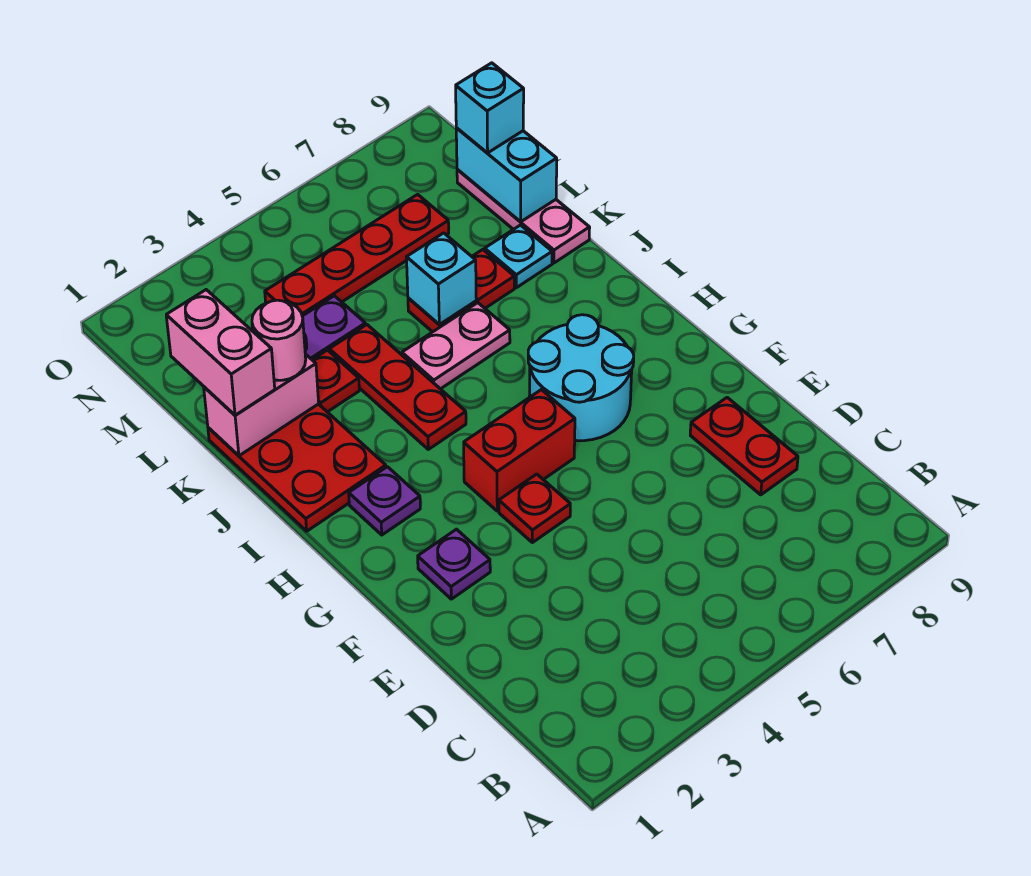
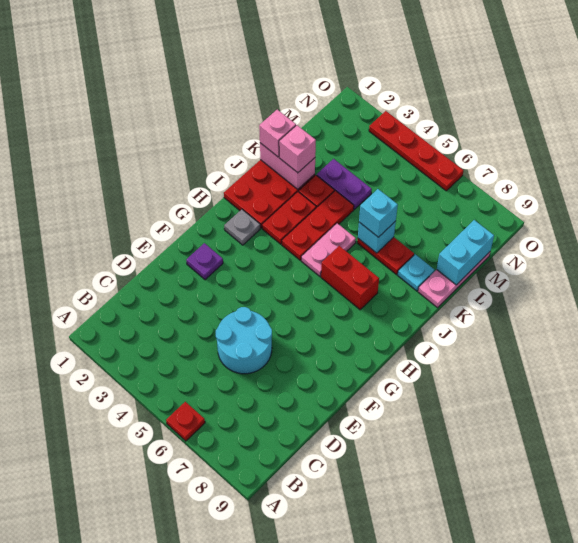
red plate D8:E8 level 1 -> red plate I3:J3 level 1
red plate F4 level 1 -> red plate A6 level 1
red brick G4:G5 level 1 -> red brick I6:I7 level 1
cyan round brick G6:H7 level 1 -> cyan round brick D5:E6 level 1
purple plate H2 level 1 -> grey plate H2 level 1
pink plate J5:J6 level 1 -> pink plate I5:J5 level 1
pink brick K1:L1 level 3 -> pink brick K1 level 3
pink round brick K2 level 3 -> pink brick K2 level 3
red plate M4:M7 level 1 -> red plate O3:O6 level 1
cyan brick M9 level 3 -> cyan brick K6 level 3

